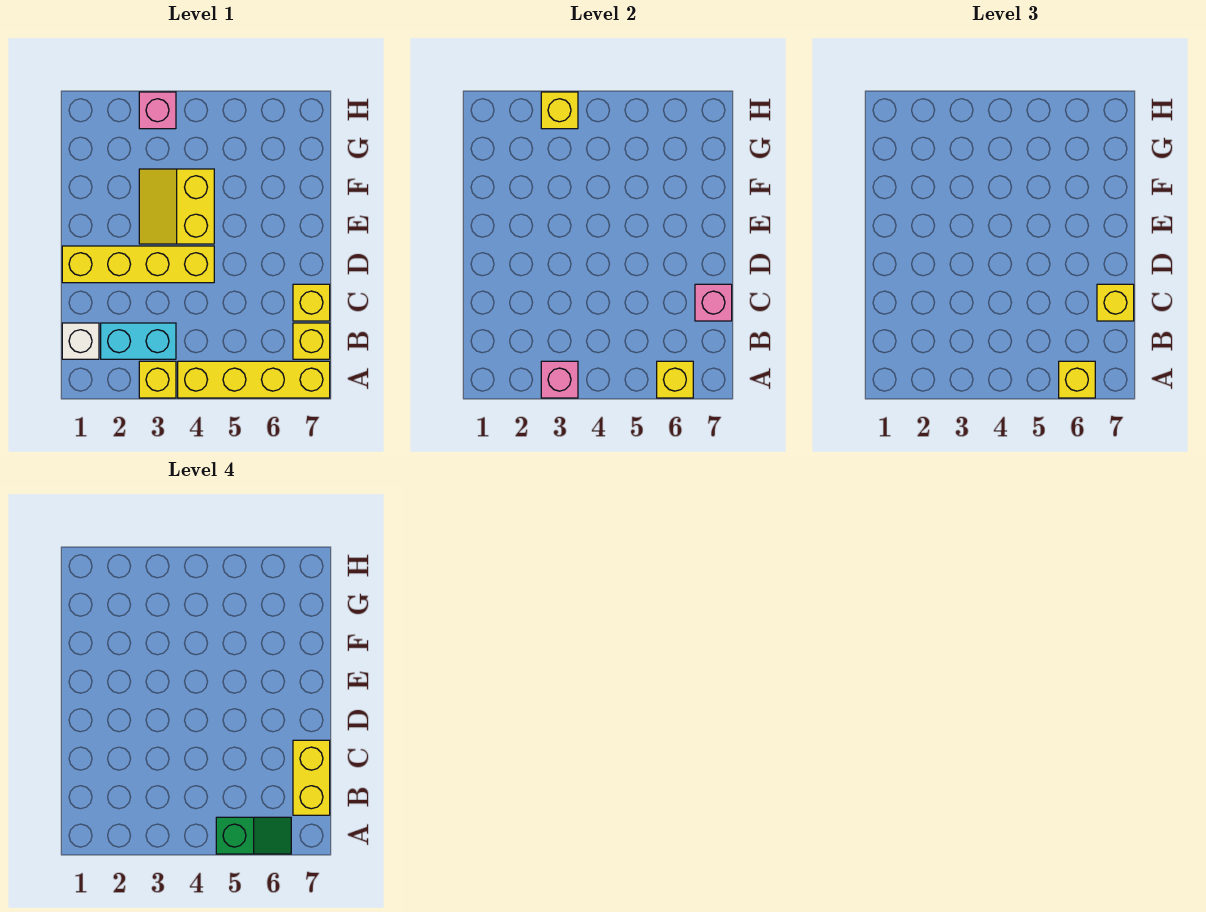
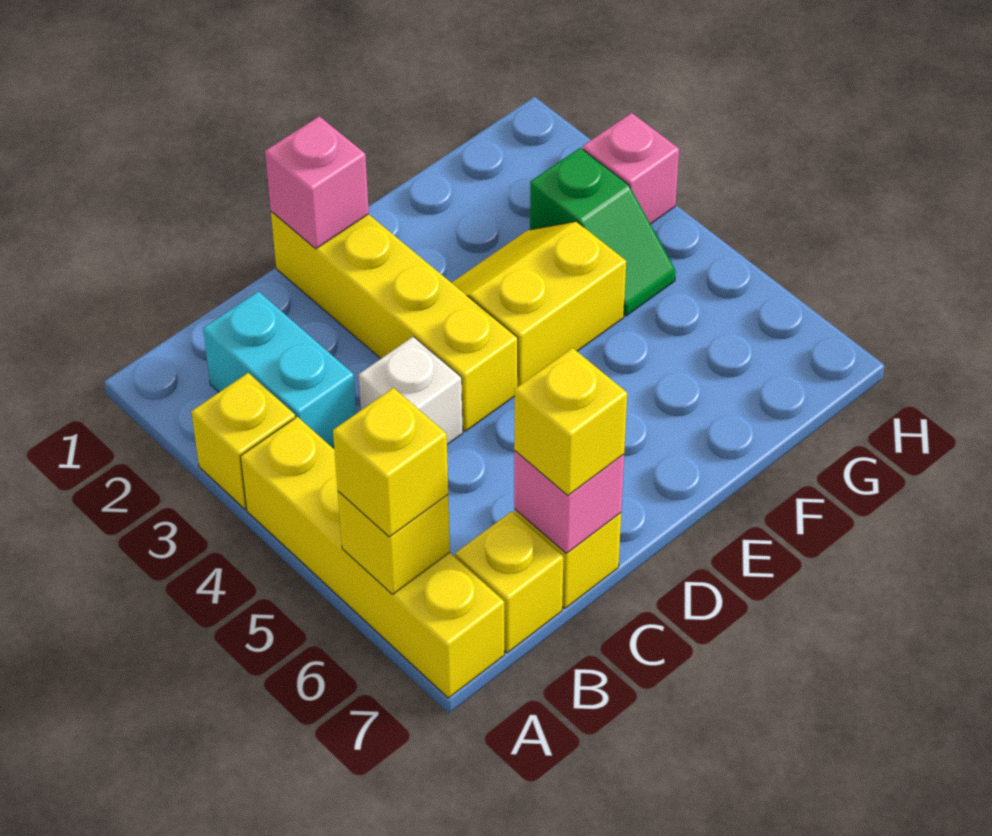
pink brick A3 level 2 -> pink brick D1 level 2
green slope A5:A6 level 4 top 5 -> green slope G3:G4 level 1 top 3
white brick B1 level 1 -> white brick C4 level 1
yellow brick B7:C7 level 4 -> none
yellow brick H3 level 2 -> none

